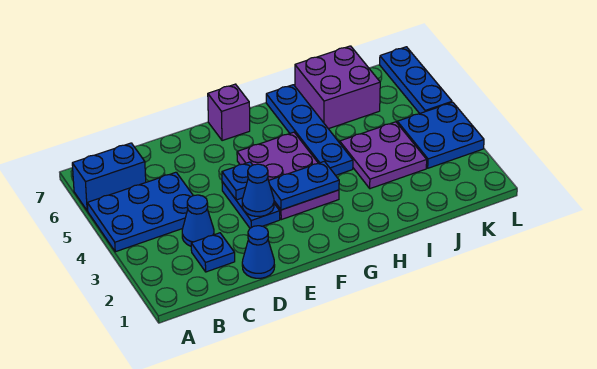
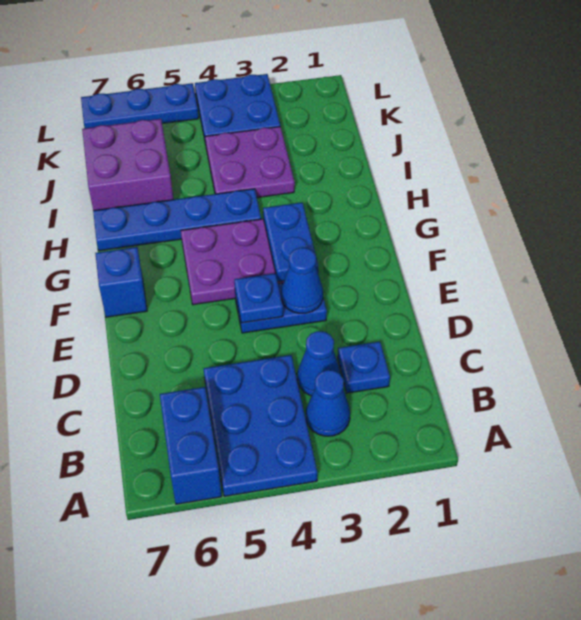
blue cone D1 level 1 -> blue cone B3 level 1
purple brick F7 level 1 -> blue brick F7 level 1

